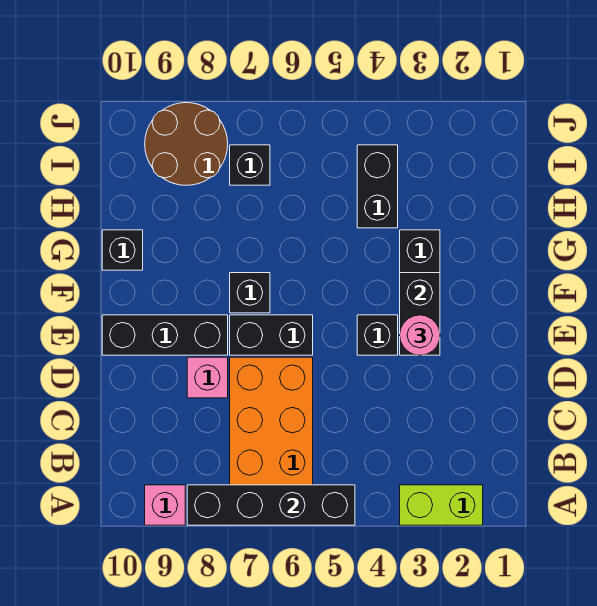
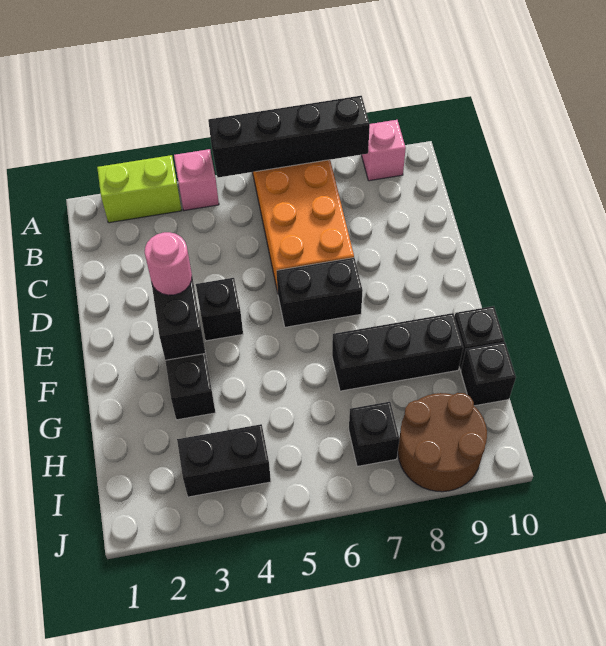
pink brick D8 level 1 -> pink brick A4 level 1
black brick E8:E10 level 1 -> black brick G7:G9 level 1
black brick F7 level 1 -> black brick H10 level 1
black brick H4:I4 level 1 -> black brick I3:I4 level 1

